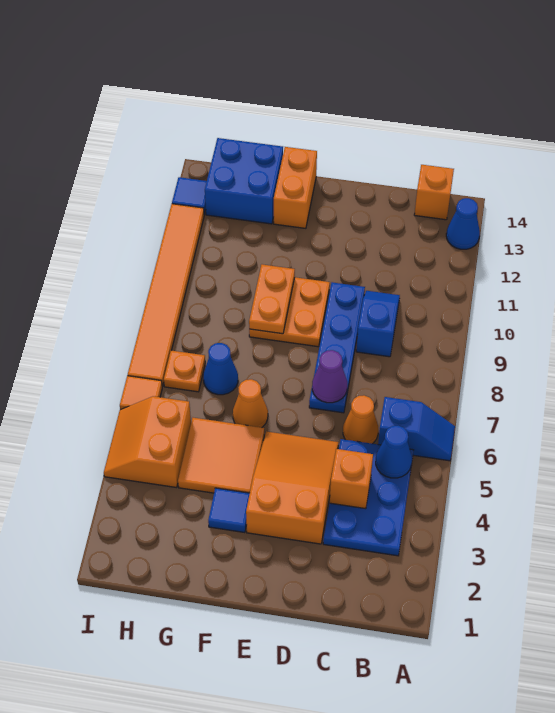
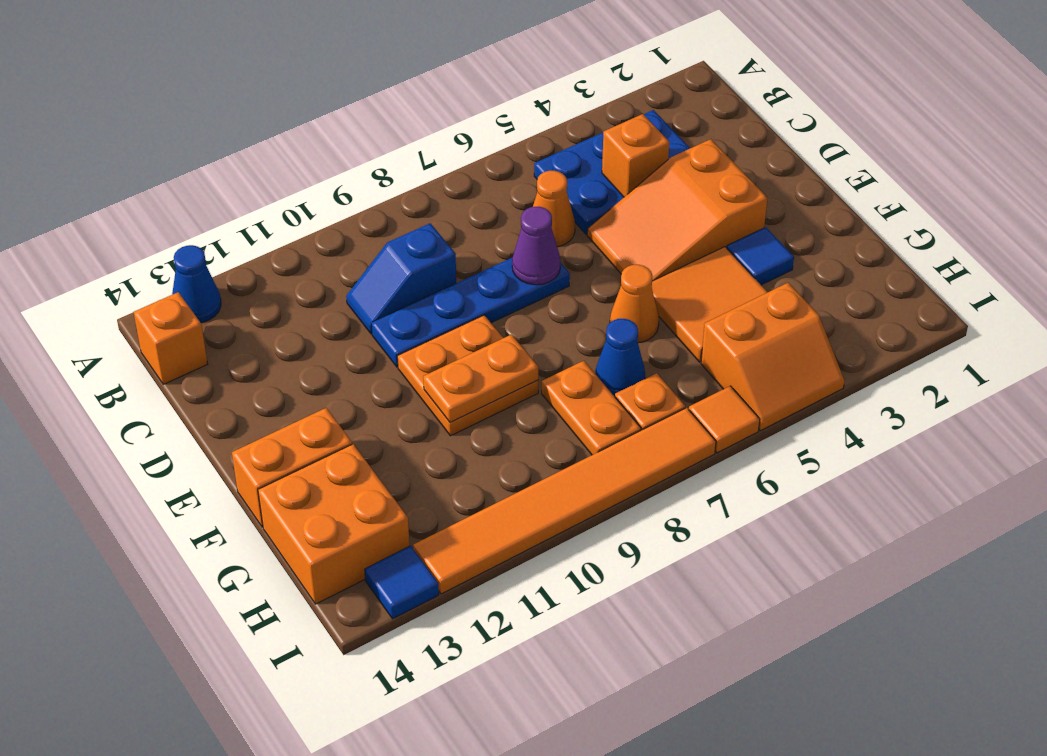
blue slope A6:B6 level 1 top B -> none
blue cone B5 level 2 -> none
none -> orange plate G8:H8 level 1
blue brick G13:H14 level 1 -> orange brick G13:H14 level 1

